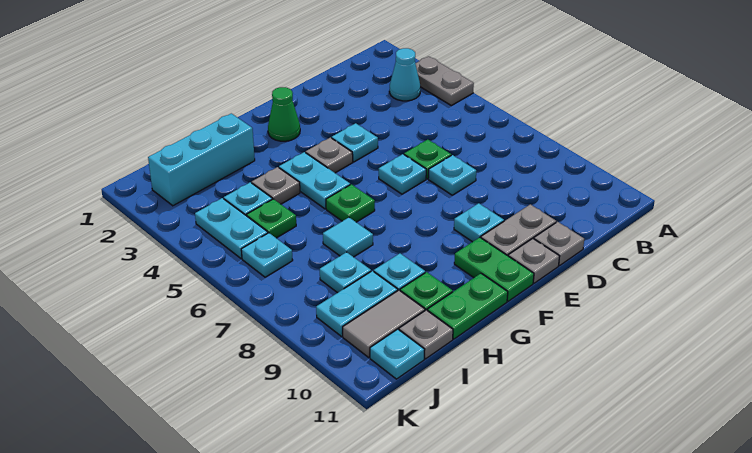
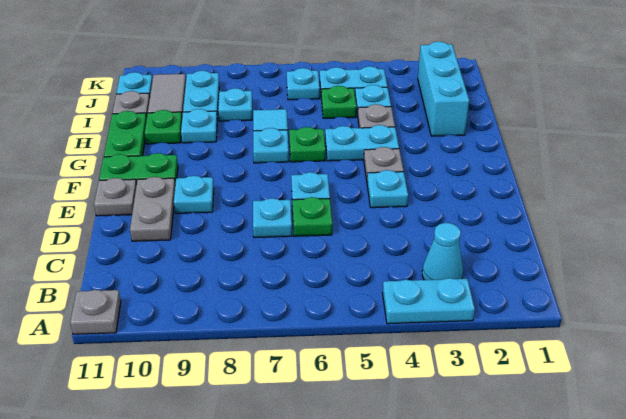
grey plate A3:A4 level 1 -> cyan plate A3:A4 level 1
grey plate D11 level 1 -> grey plate A11 level 1
green cone F2 level 1 -> none
none -> cyan plate G7 level 1

